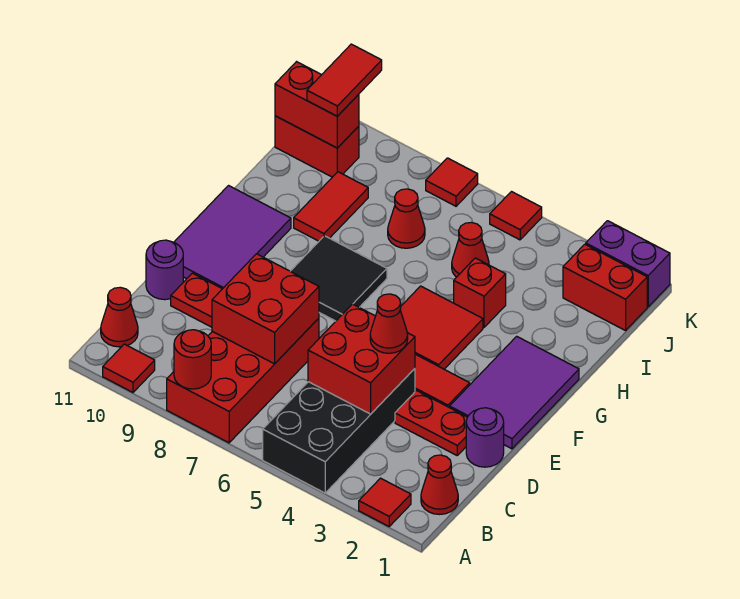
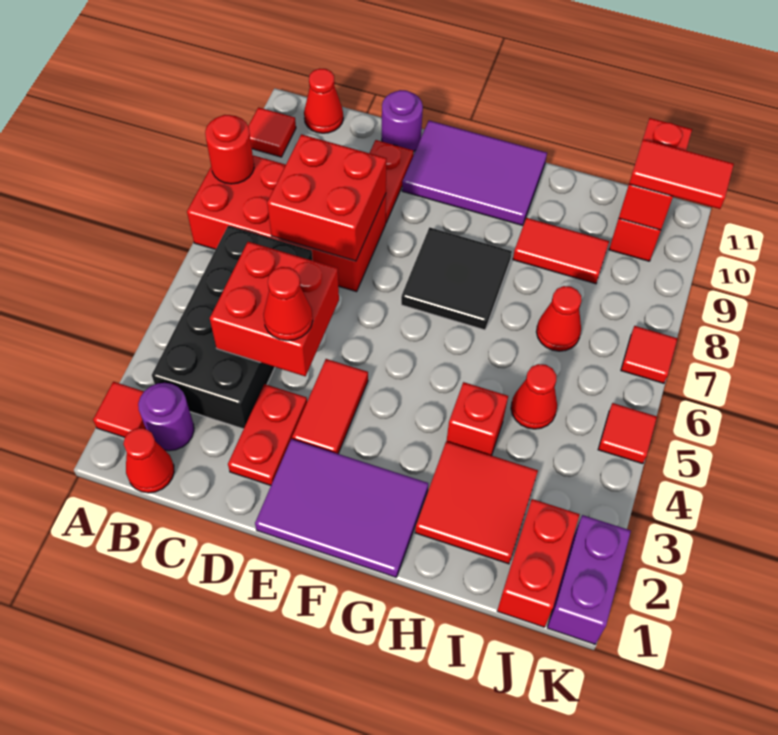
black brick A4:D5 level 1 -> black brick B3:C6 level 1
purple round brick D1 level 1 -> purple round brick B2 level 1
red tile F4:G5 level 1 -> red tile H2:I3 level 1

